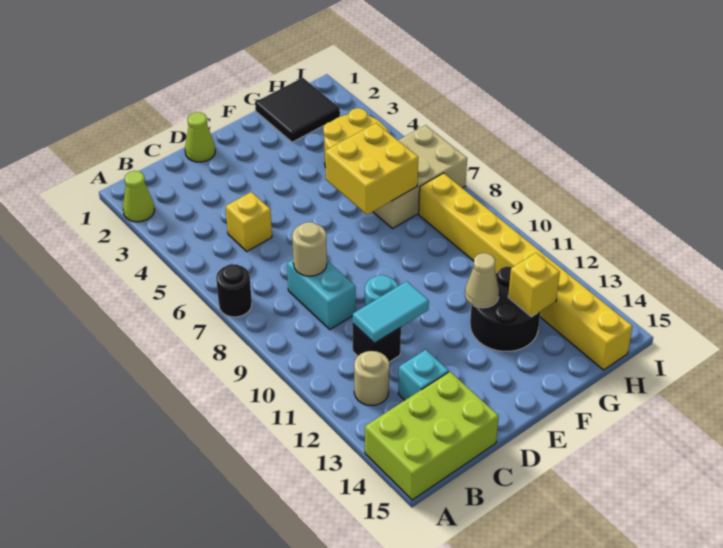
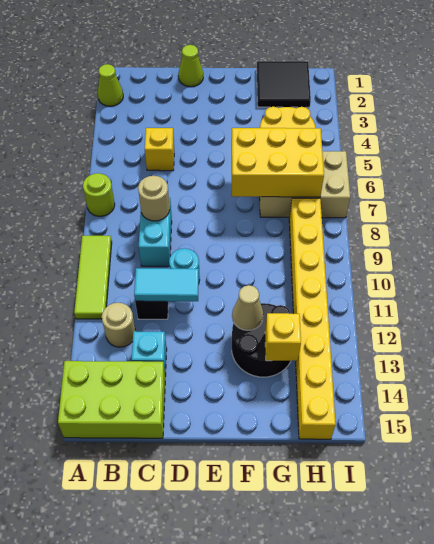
black round brick A7 level 1 -> lime round brick A7 level 1
none -> lime tile A9:A11 level 1
yellow brick F6:G7 level 2 -> yellow brick F6:H7 level 2

